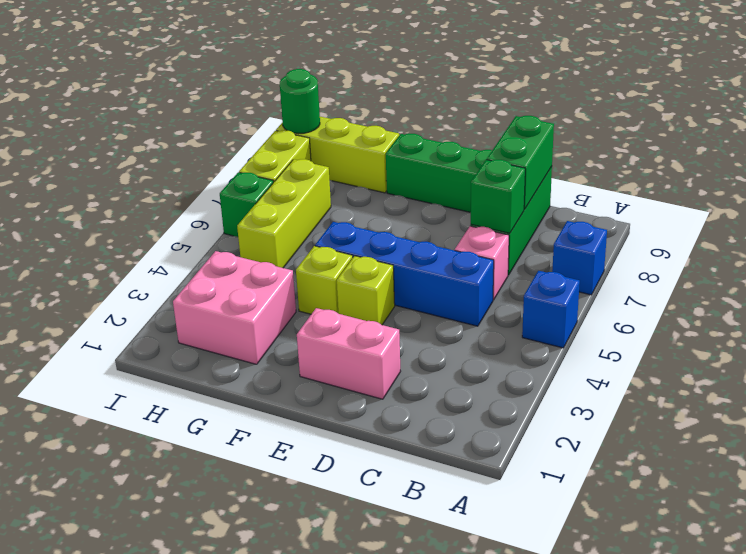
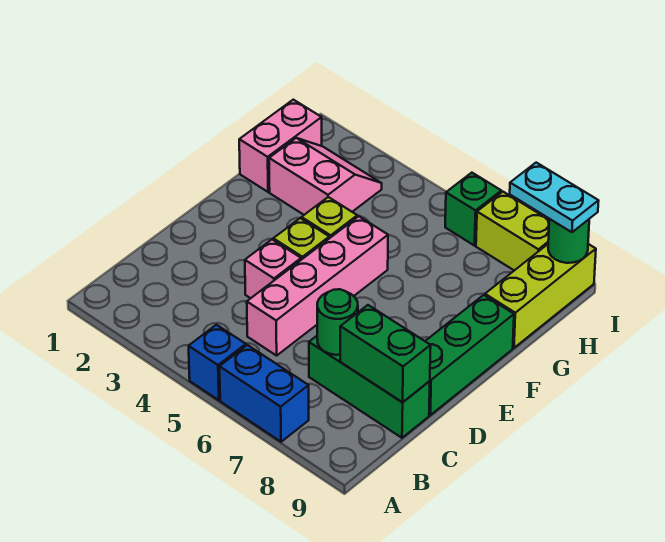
blue brick A7 level 1 -> blue brick A6:A7 level 1
blue brick C5:F5 level 1 -> pink brick C5:F5 level 1
pink brick C6 level 1 -> pink brick D4 level 1
green brick C7 level 2 -> green round brick C7 level 2
pink brick D2:E2 level 1 -> pink brick G1:H1 level 1
pink brick G2:H3 level 1 -> pink slope G2:H3 level 1 top G
lime brick H5:H7 level 1 -> none
none -> cyan plate I8:I9 level 3

